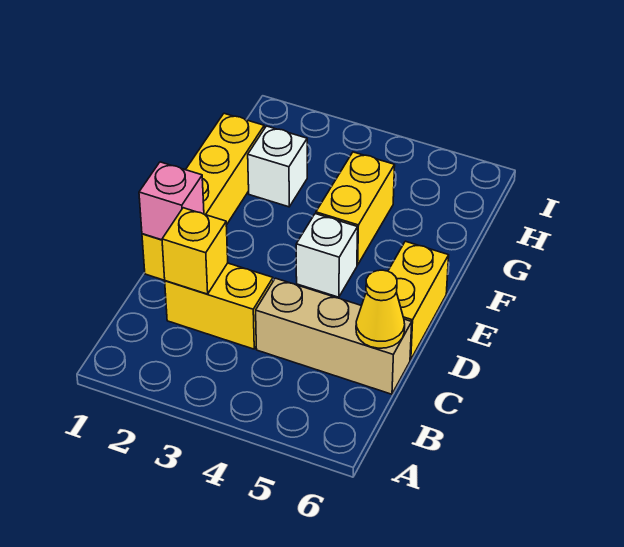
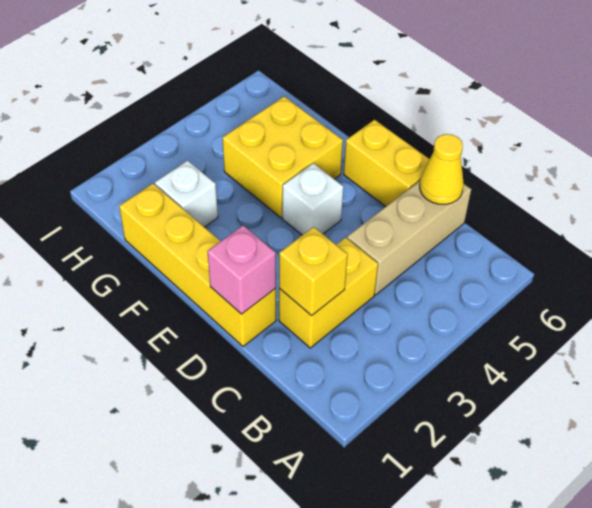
yellow brick F4:G4 level 1 -> yellow brick F4:G5 level 1

